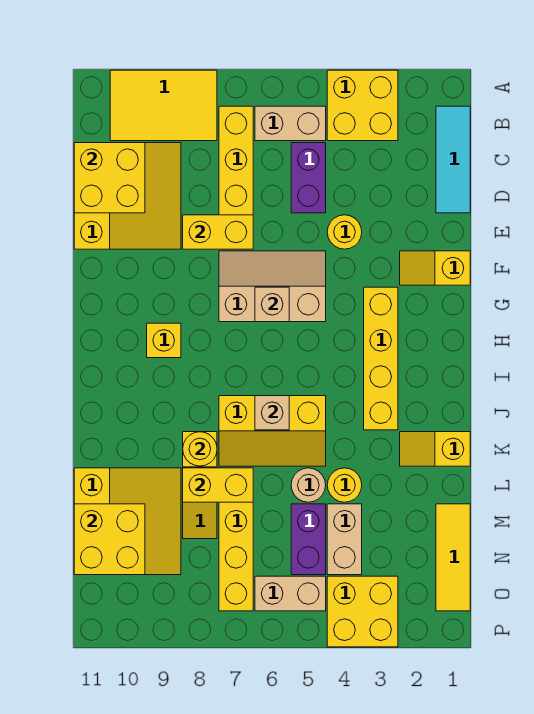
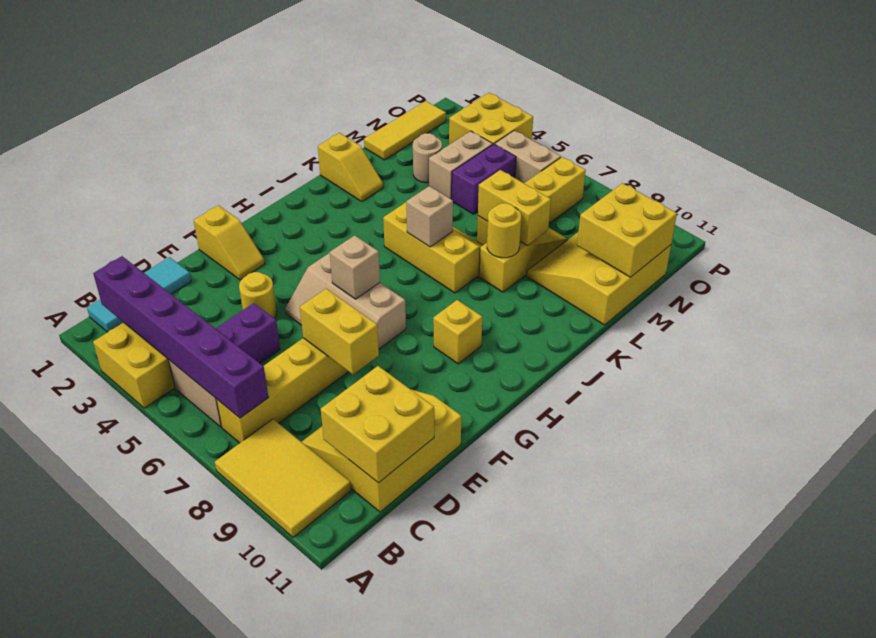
none -> purple brick B2:B7 level 2
yellow brick G3:J3 level 1 -> none
yellow round brick L4 level 1 -> none
tan round brick L5 level 1 -> tan round brick M3 level 1

